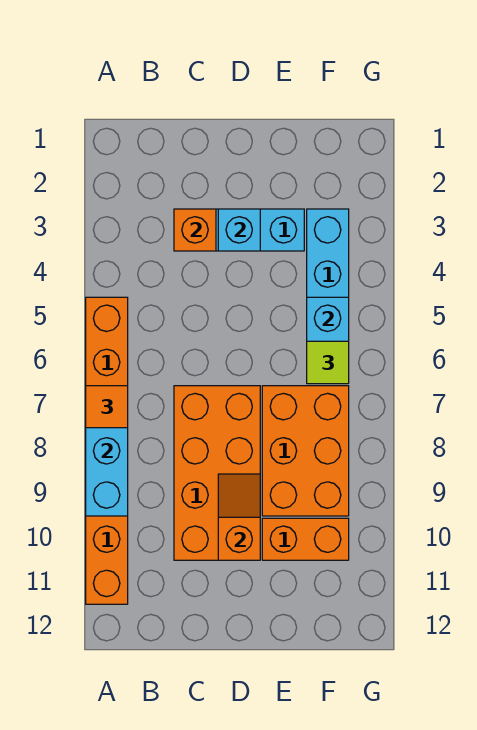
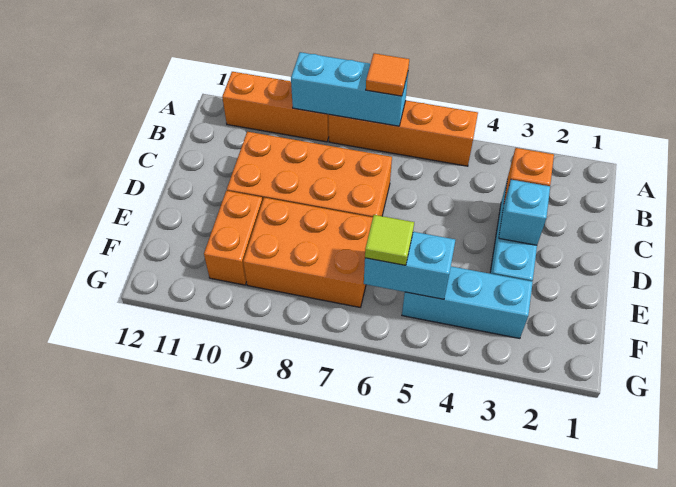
orange slope D9:D10 level 2 top 10 -> none

